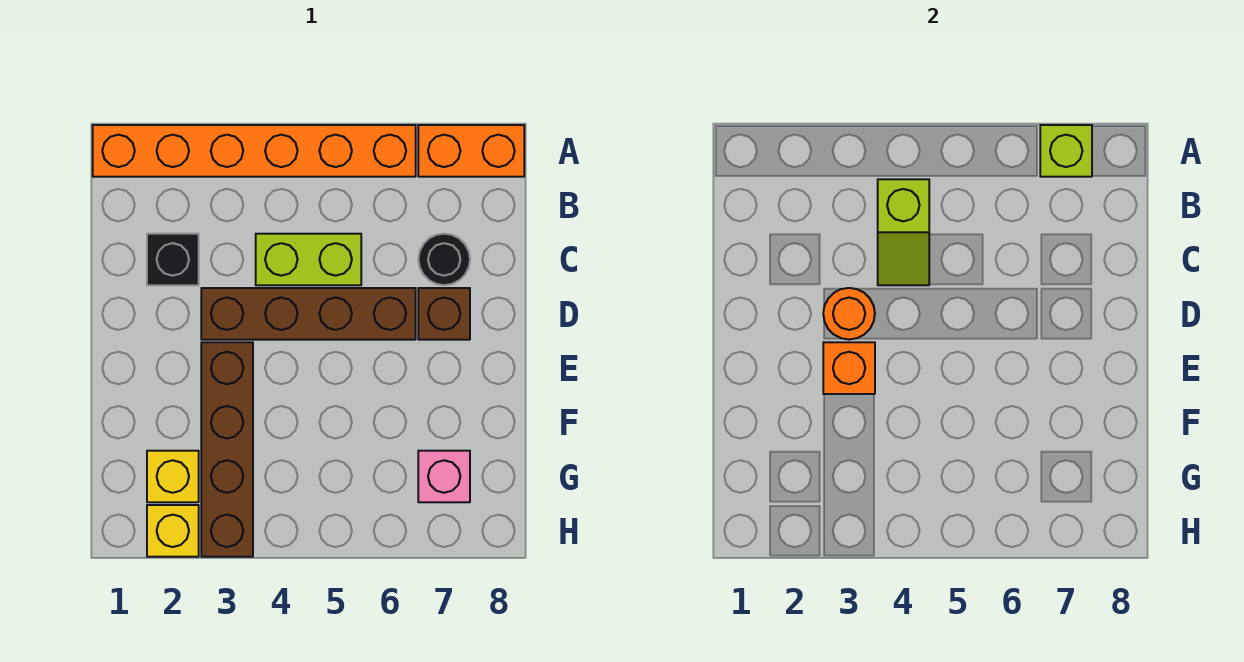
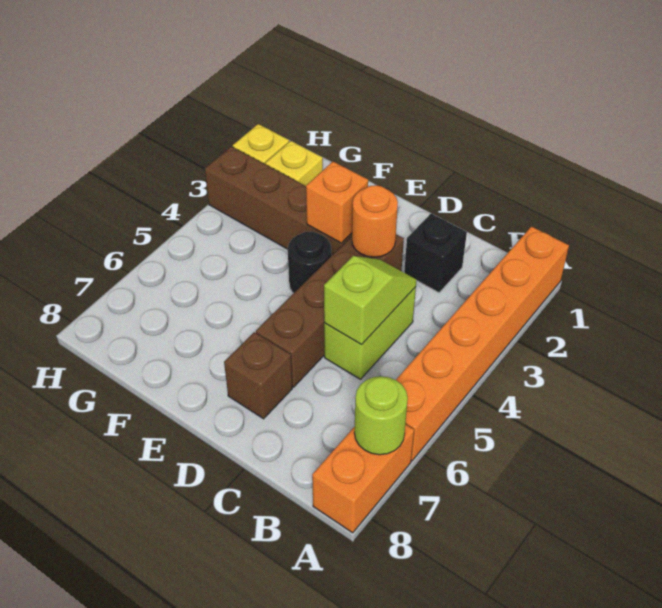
lime brick A7 level 2 -> lime round brick A7 level 2
lime slope B4:C4 level 2 top B -> lime slope C4:C5 level 2 top 5
black round brick C7 level 1 -> black round brick E4 level 1
pink brick G7 level 1 -> none

